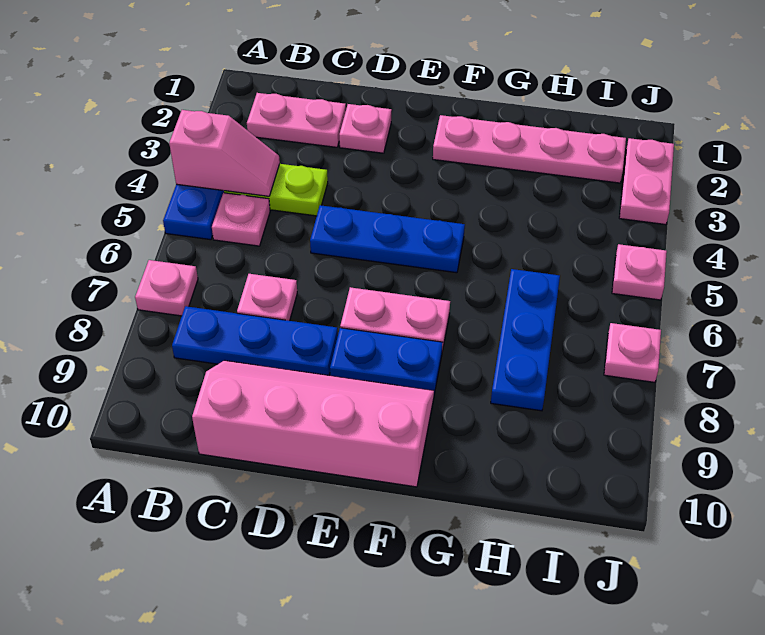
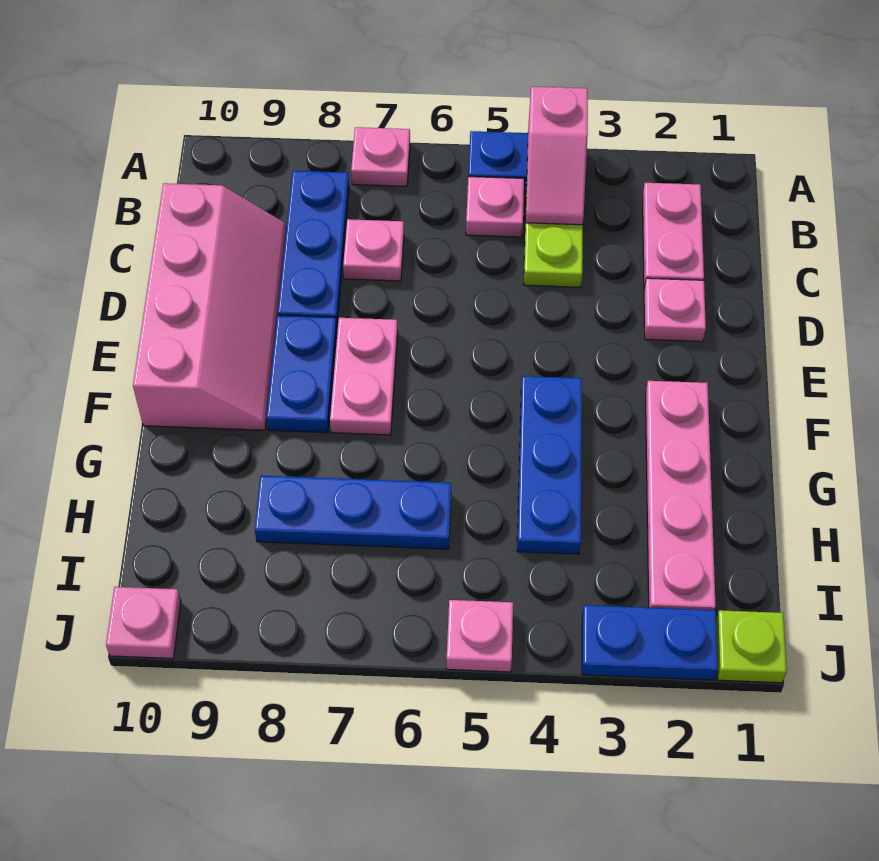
blue plate D5:F5 level 1 -> blue plate F4:H4 level 1
none -> lime plate J1 level 1
pink plate J2:J3 level 1 -> blue plate J2:J3 level 1
pink plate J7 level 1 -> pink plate J10 level 1

